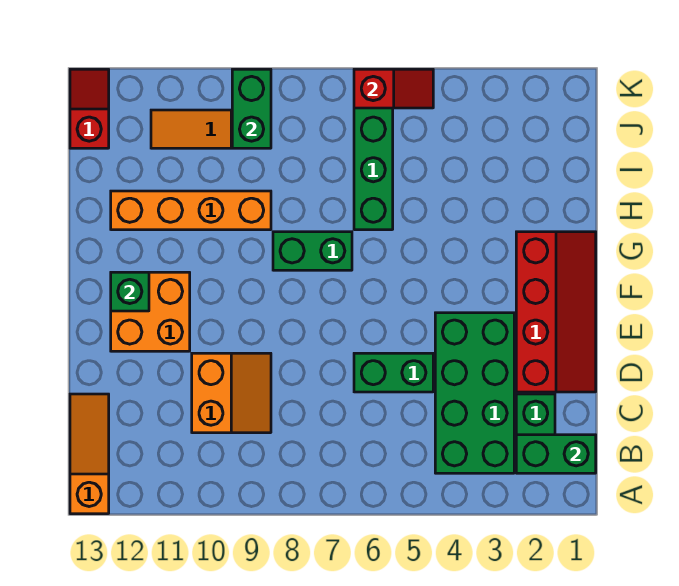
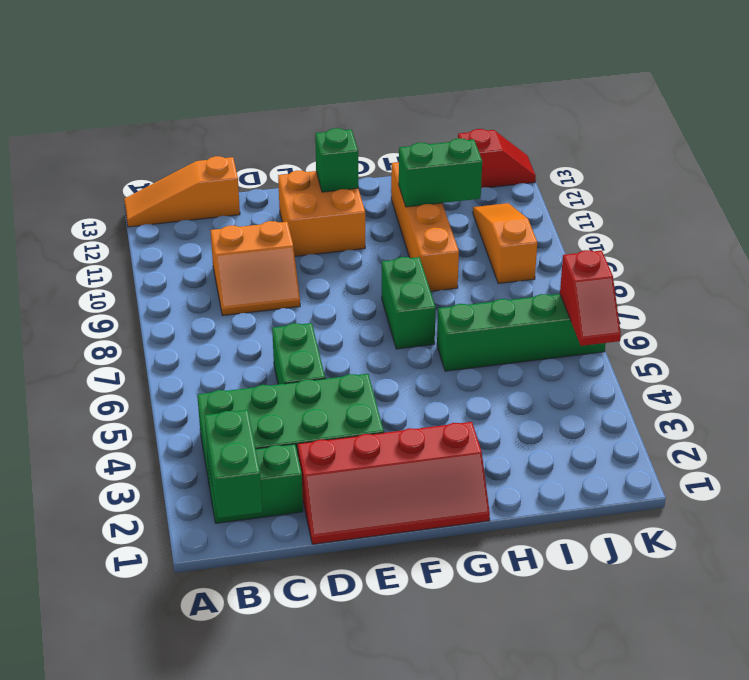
orange slope A13:C13 level 1 top A -> orange slope A13:C13 level 1 top C
green brick J9:K9 level 2 -> green brick H11:I11 level 2

